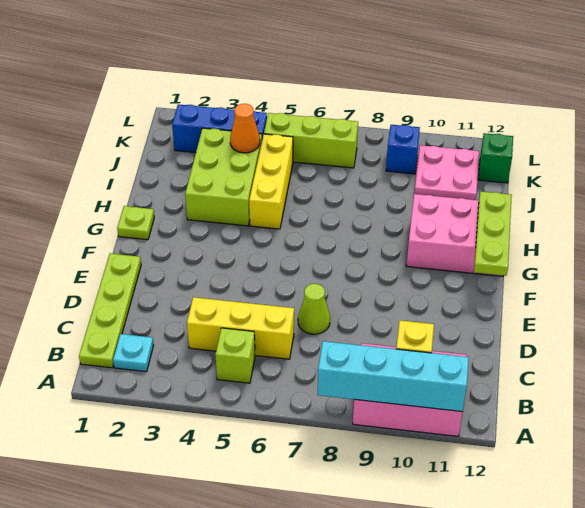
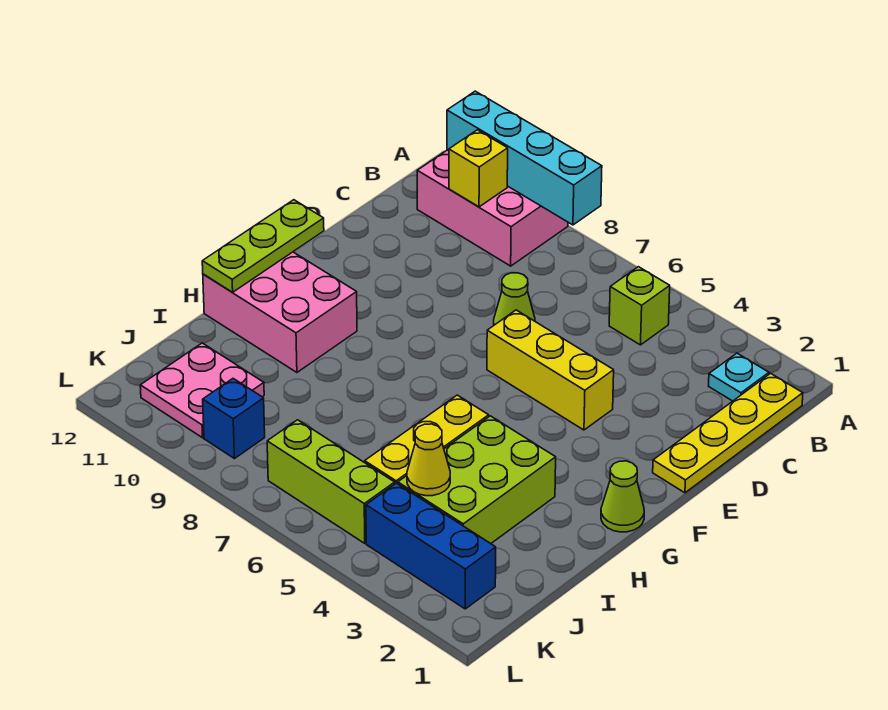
lime plate B1:E1 level 1 -> yellow plate B1:E1 level 1
yellow brick C4:C6 level 1 -> yellow brick E4:E6 level 1
lime plate G1 level 1 -> lime cone G1 level 1
orange cone J4 level 2 -> yellow cone J4 level 2
green brick K12 level 1 -> none

